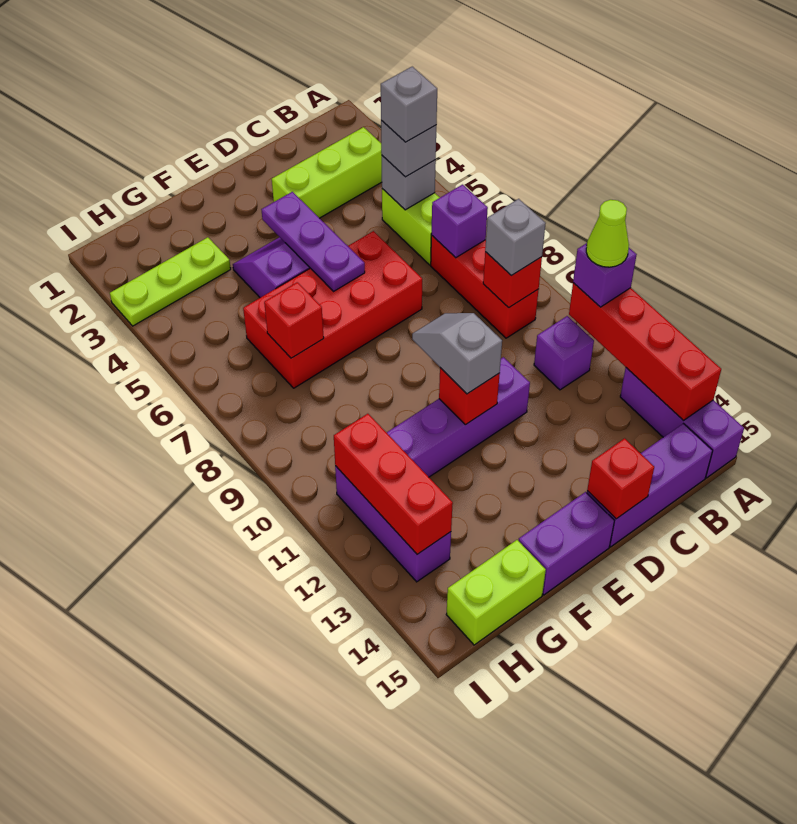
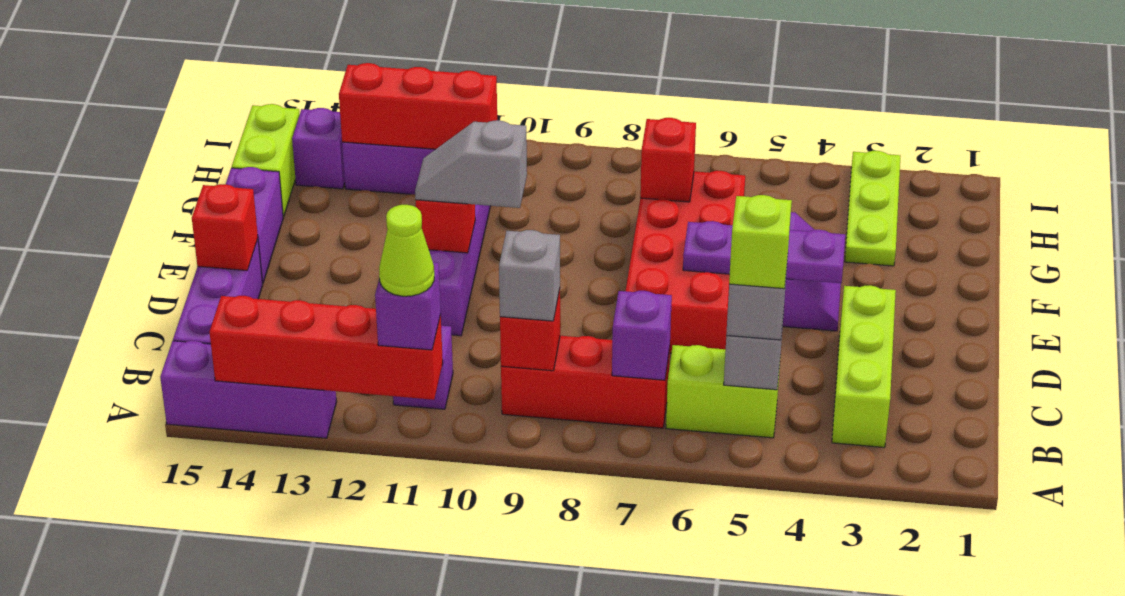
grey brick B5 level 4 -> lime brick B5 level 4
grey slope E10:E11 level 3 top 11 -> grey slope E10:E11 level 3 top 10
none -> purple brick H14 level 1

